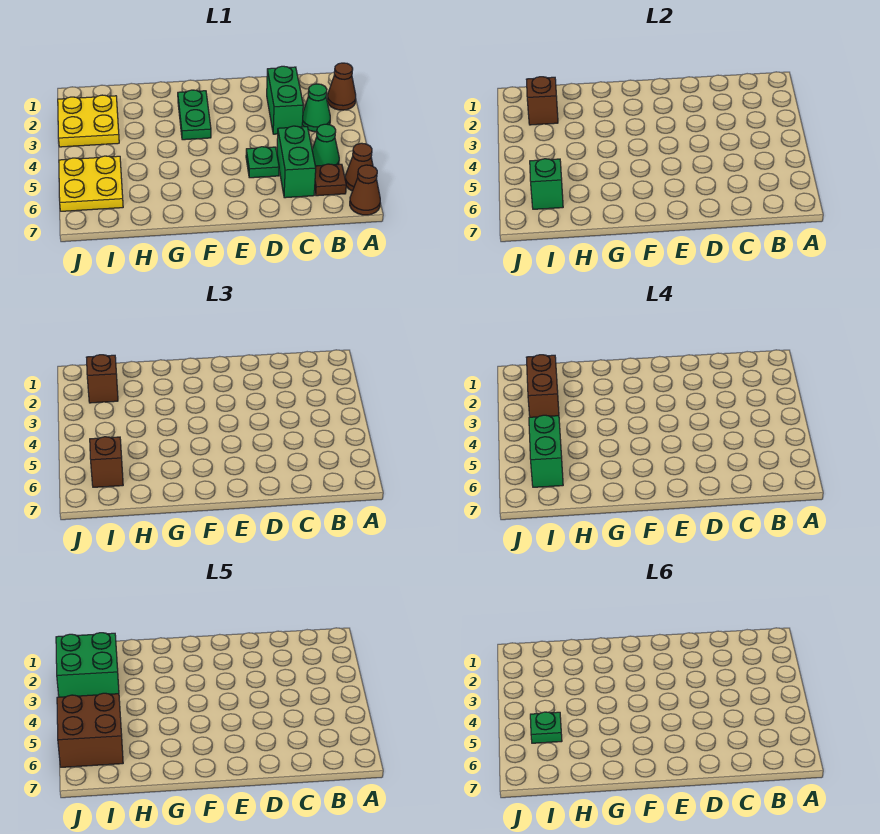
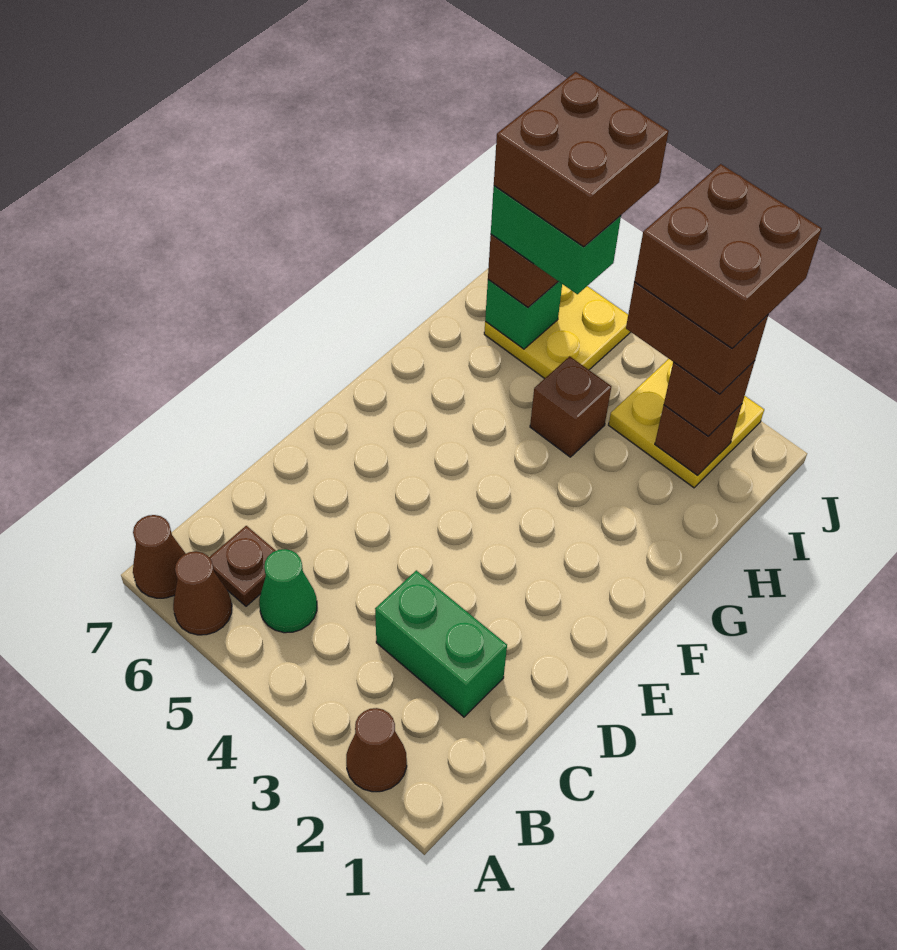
green cone B3 level 1 -> none
green brick C5:C6 level 1 -> none
green plate D5 level 1 -> none
green plate F2:F3 level 1 -> none
none -> brown brick H4 level 1
green brick I2:J3 level 5 -> brown brick I2:J3 level 5
green plate I5 level 6 -> none

